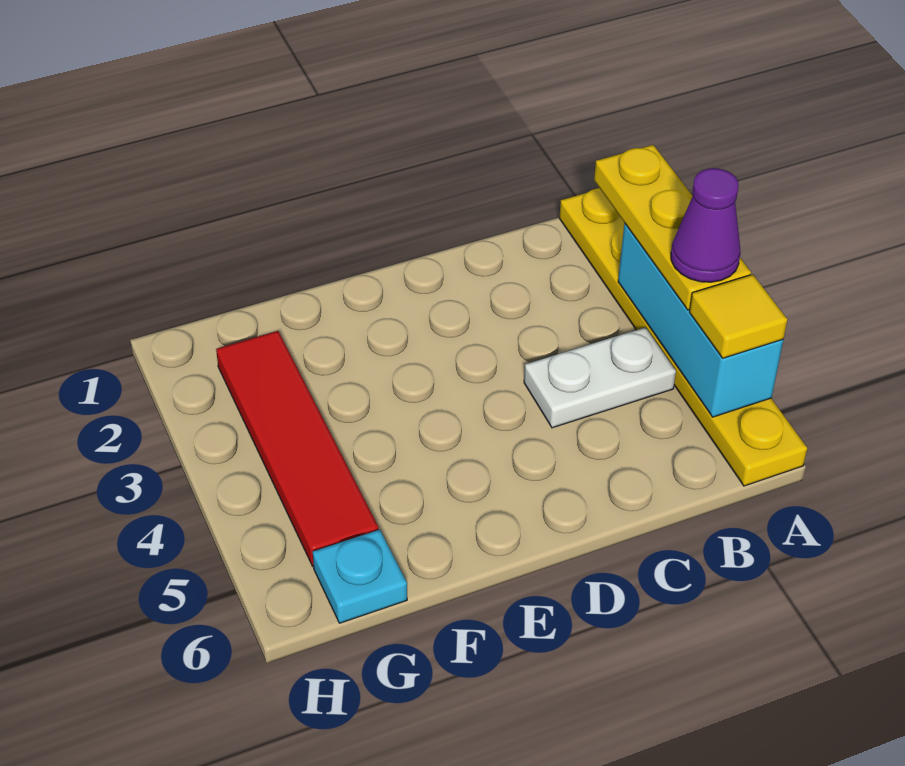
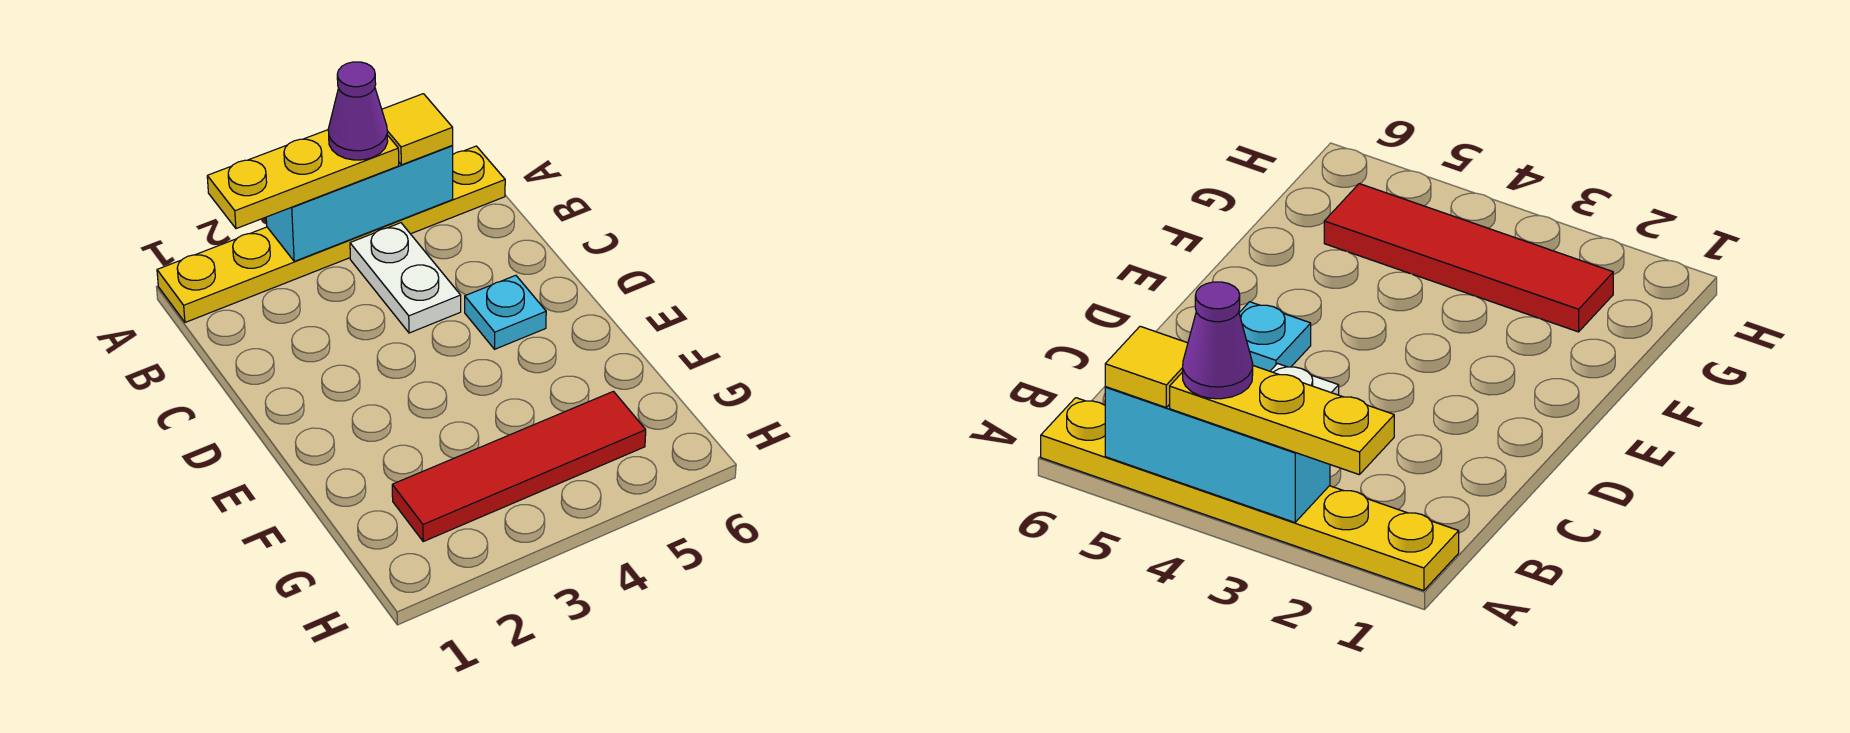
cyan plate G6 level 1 -> cyan plate D5 level 1

